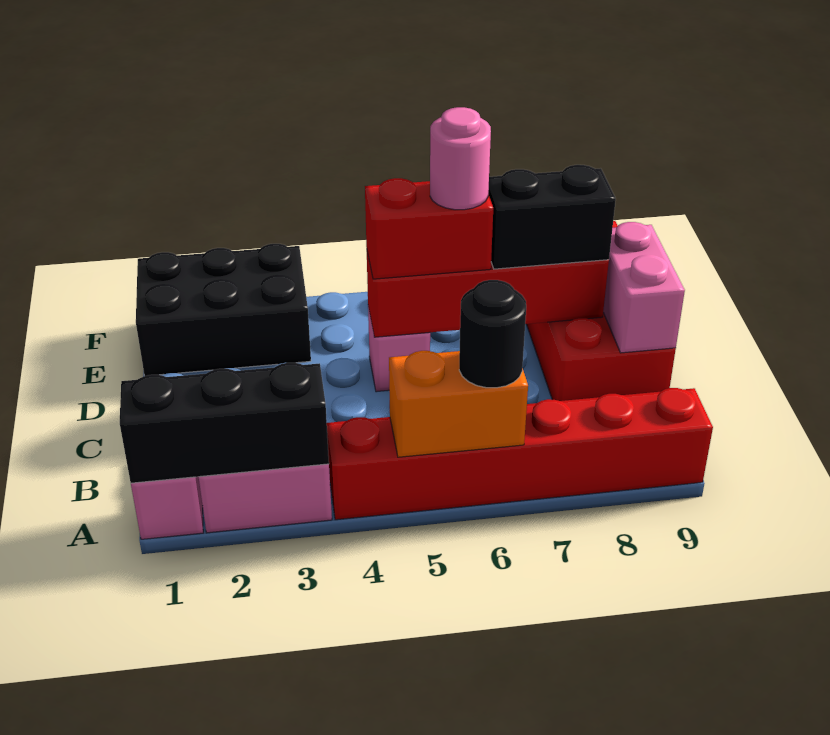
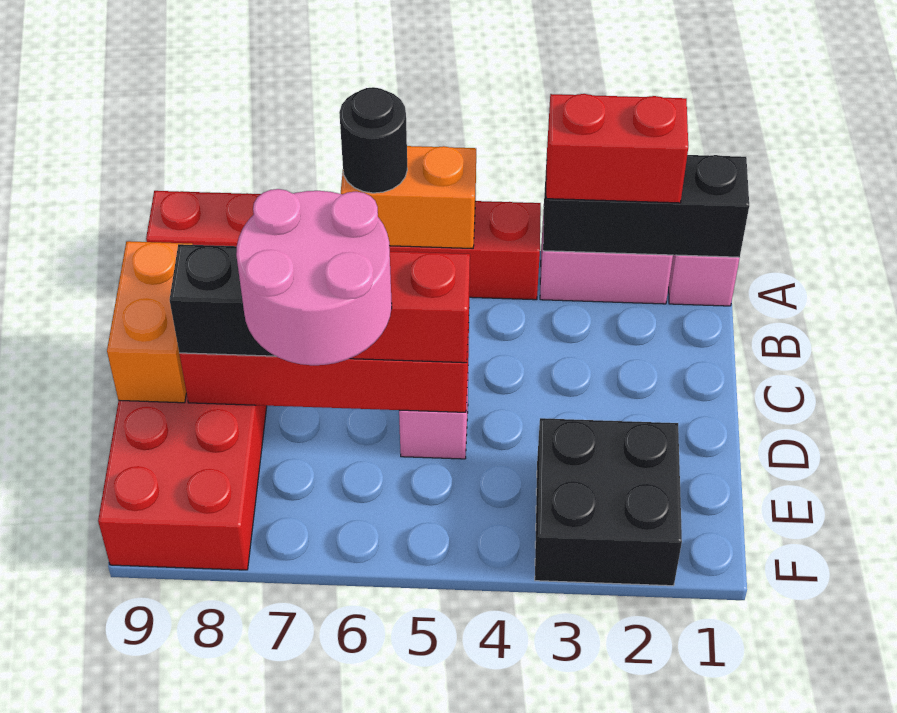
none -> red brick A2:A3 level 3
pink brick C9:D9 level 2 -> orange brick C9:D9 level 2
pink round brick D6 level 4 -> pink round brick D6:E7 level 4
black brick E1:F3 level 1 -> black brick E2:F3 level 1

